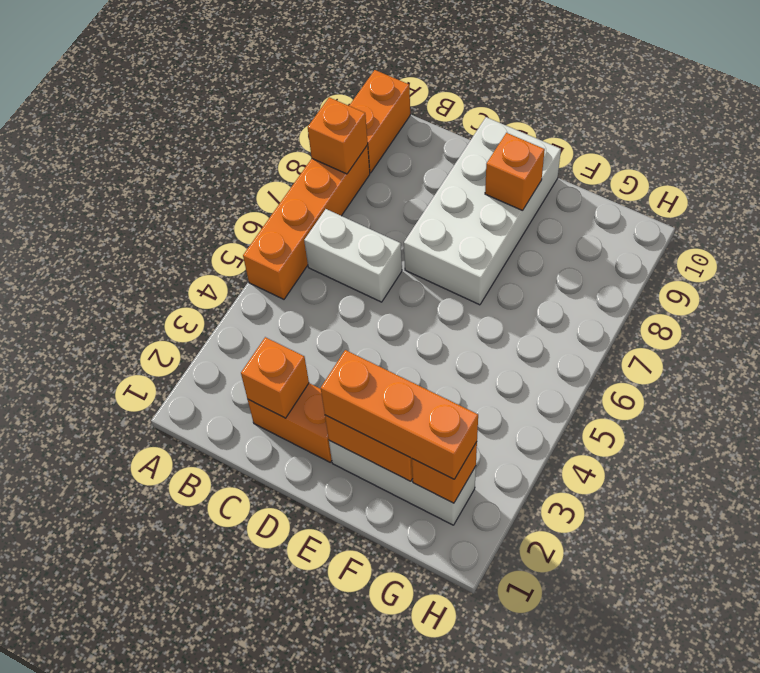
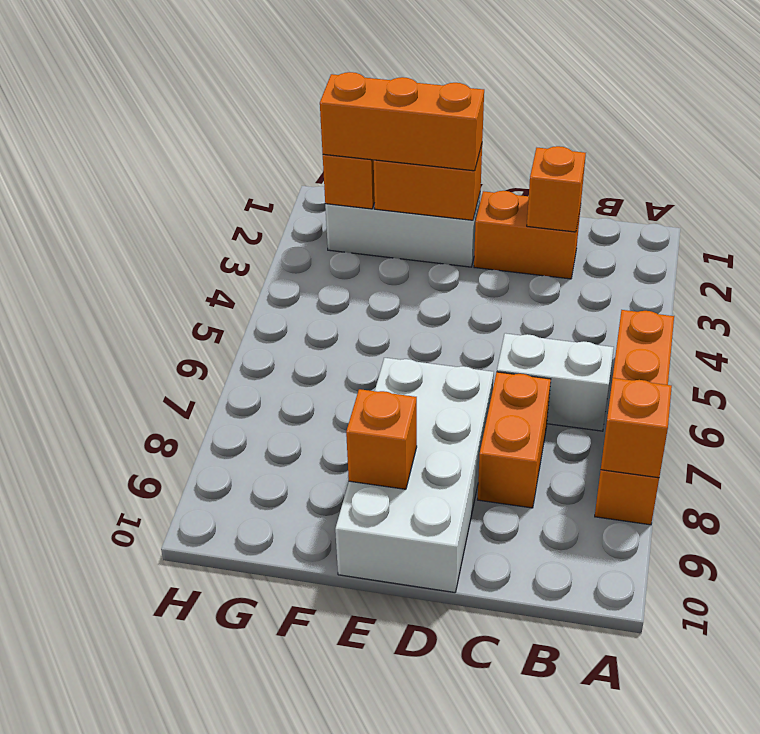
orange brick A9:A10 level 1 -> orange brick C7:C8 level 1

